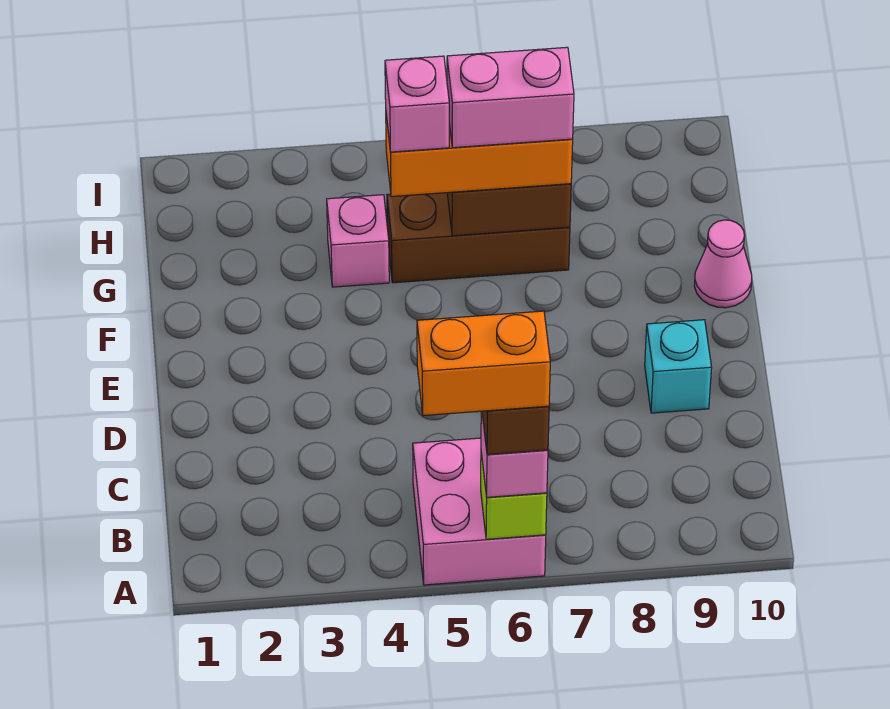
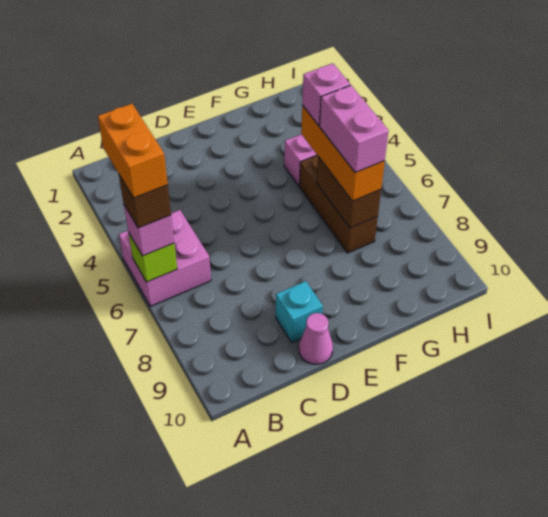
pink cone F10 level 1 -> pink cone D10 level 1

